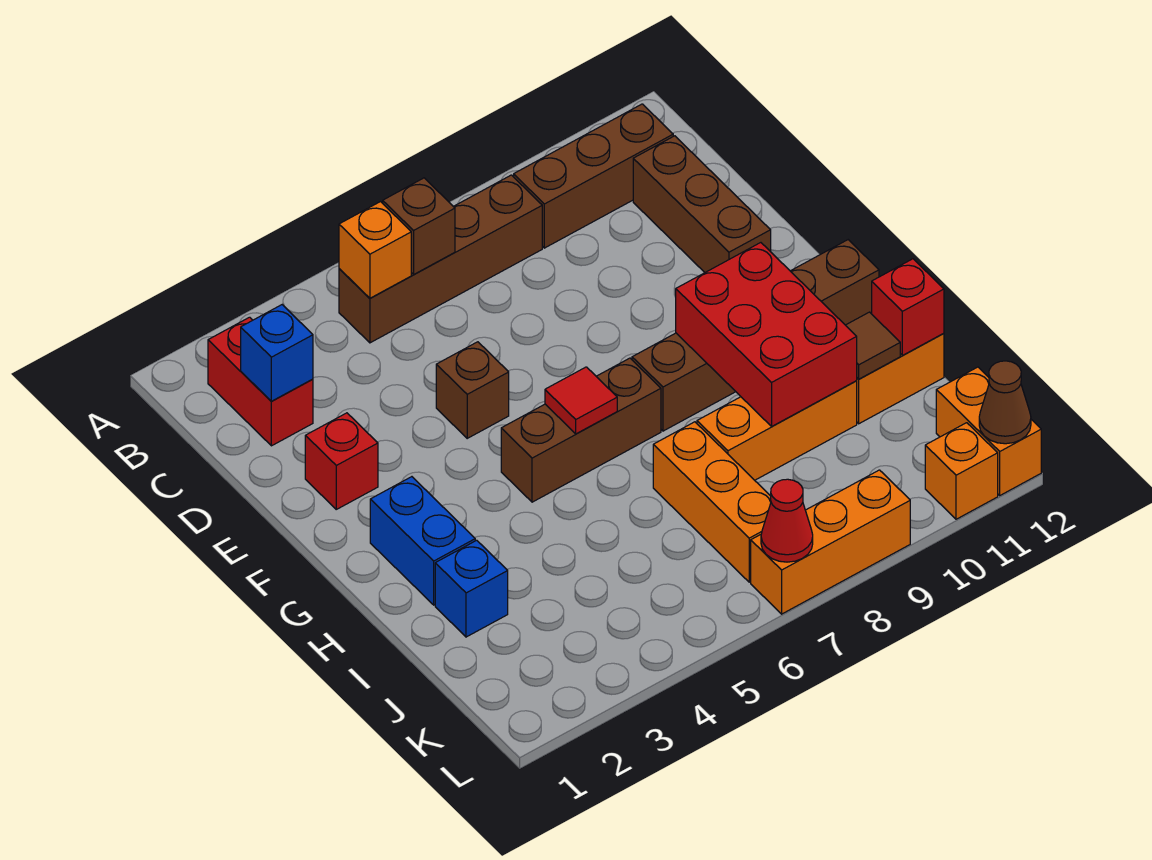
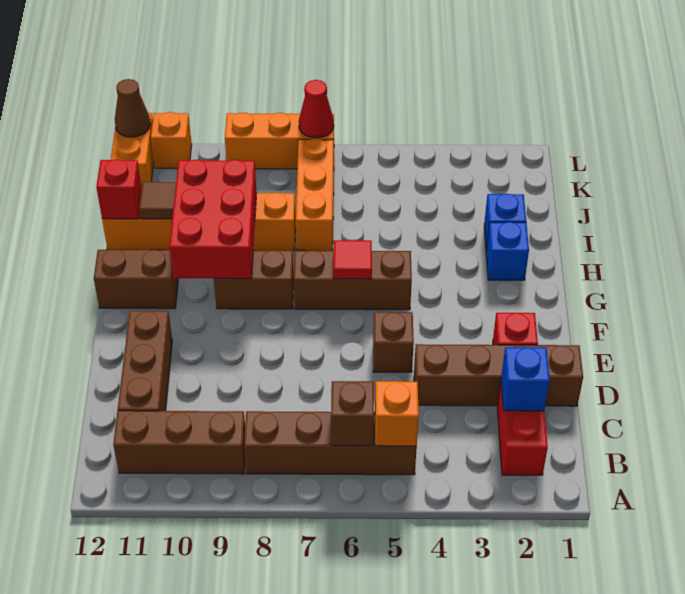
none -> brown brick D1:D4 level 1
blue brick G2:H2 level 1 -> blue brick H2 level 1

